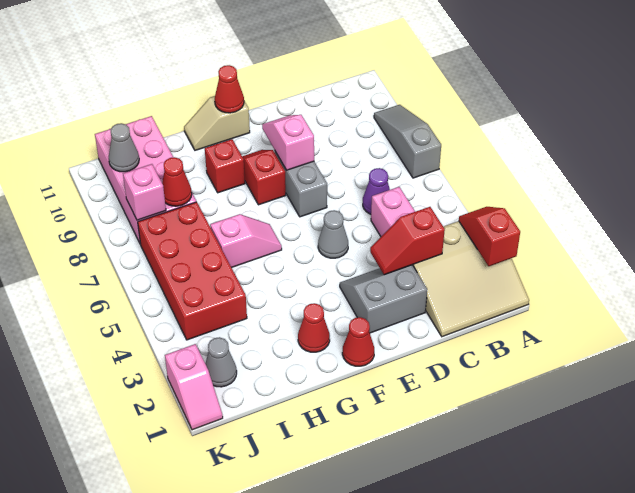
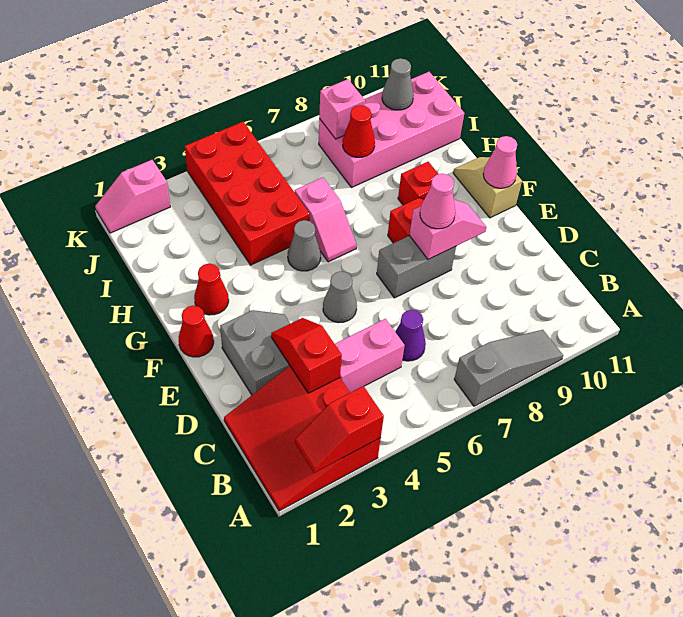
tan slope A1:C3 level 1 top 3 -> red slope A1:C3 level 1 top 3
red slope A2:A3 level 2 top 2 -> red slope A2:A3 level 2 top 3
none -> pink cone E8 level 3
red cone F11 level 2 -> pink cone F11 level 2
red brick I4:J7 level 1 -> red brick H4:K5 level 1
grey cone J2 level 1 -> grey cone G5 level 1

